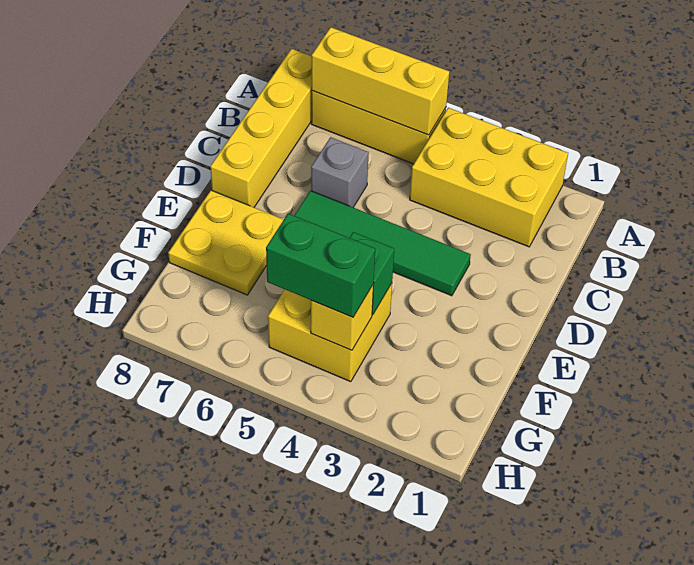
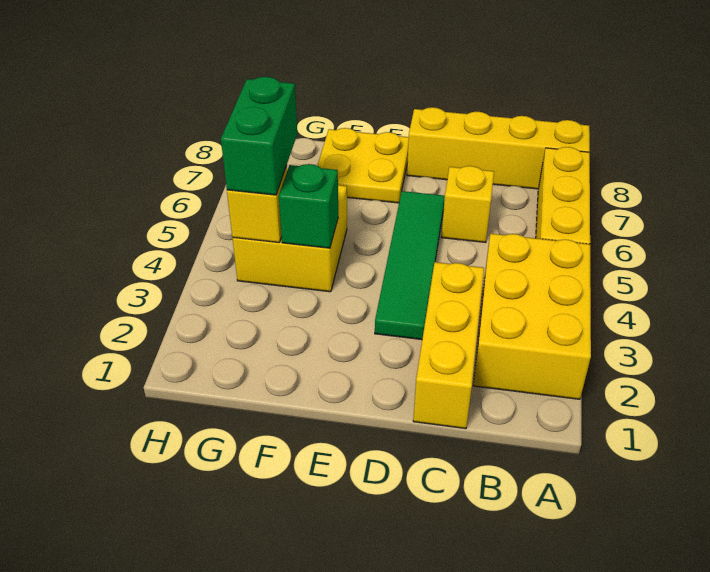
yellow brick A5:A7 level 2 -> yellow brick C1:C3 level 1
grey brick C6 level 1 -> yellow brick C6 level 1

